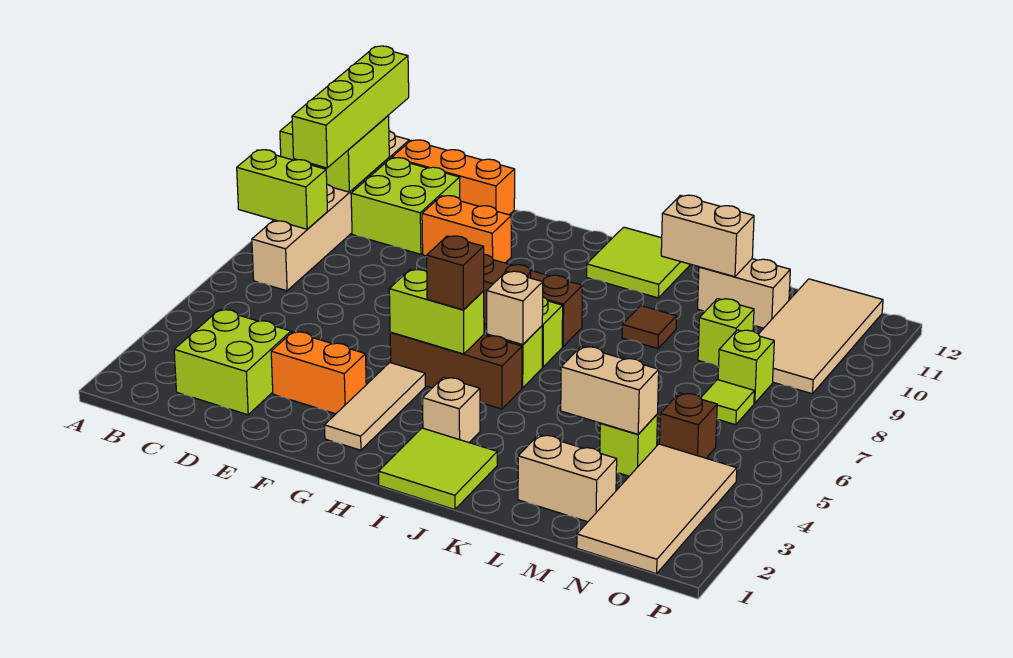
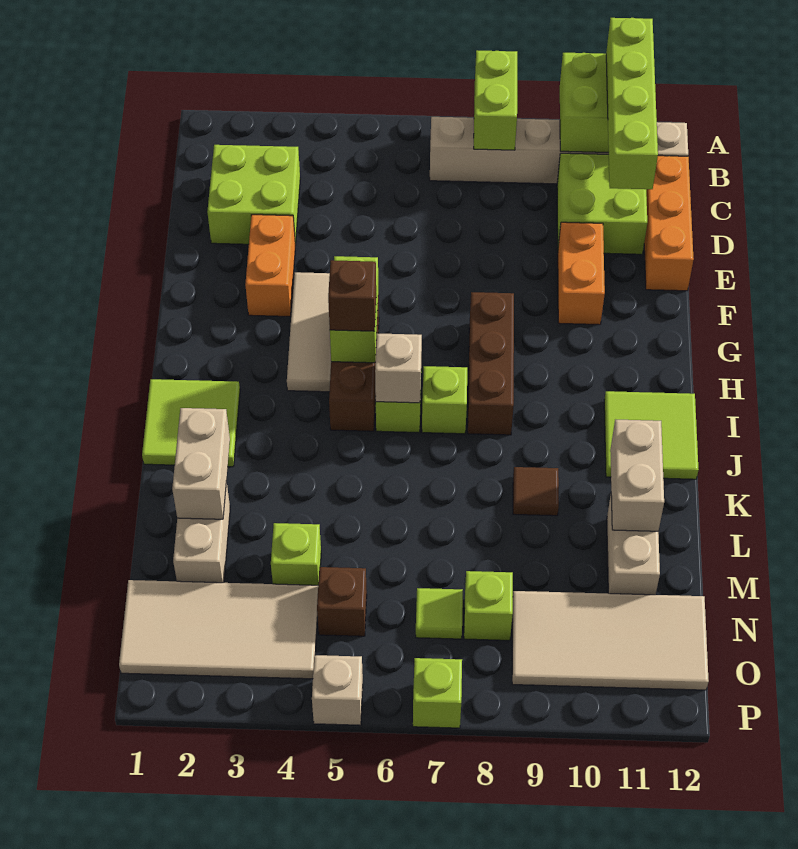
lime brick B9:B12 level 3 -> lime brick A11:D11 level 3
tan tile G2:G4 level 1 -> tan tile F4:H4 level 1
tan brick I3 level 1 -> tan brick P5 level 1
tan brick L4:M4 level 2 -> tan brick K2:L2 level 2
lime brick M9 level 1 -> lime brick P7 level 1

